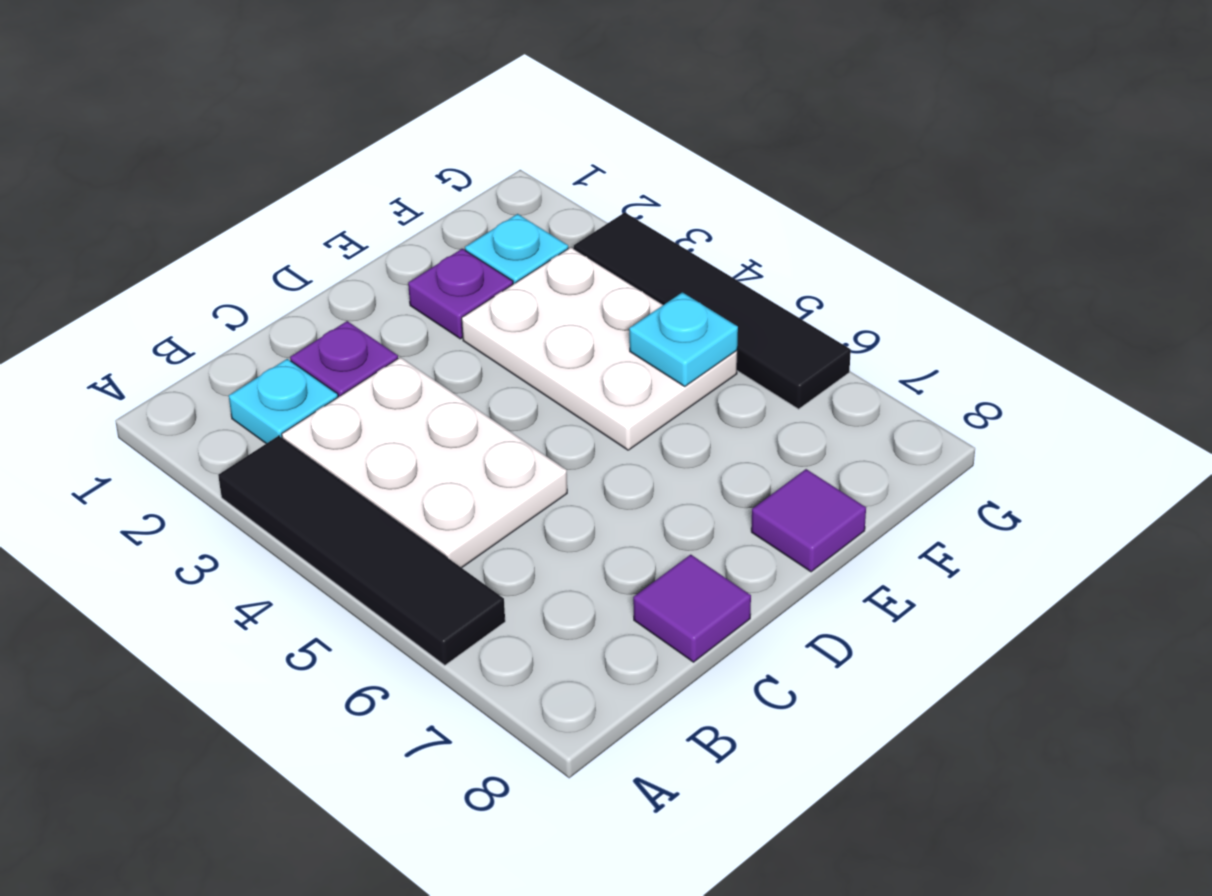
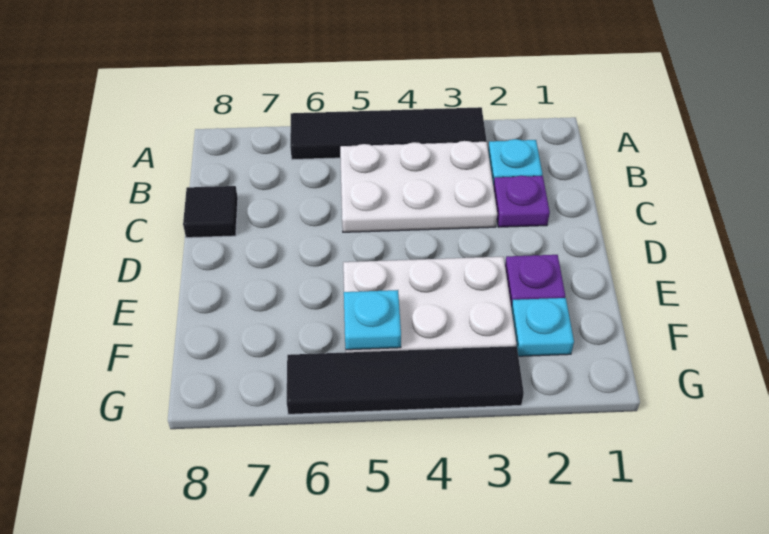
purple tile C8 level 1 -> black tile C8 level 1
purple tile E8 level 1 -> none

